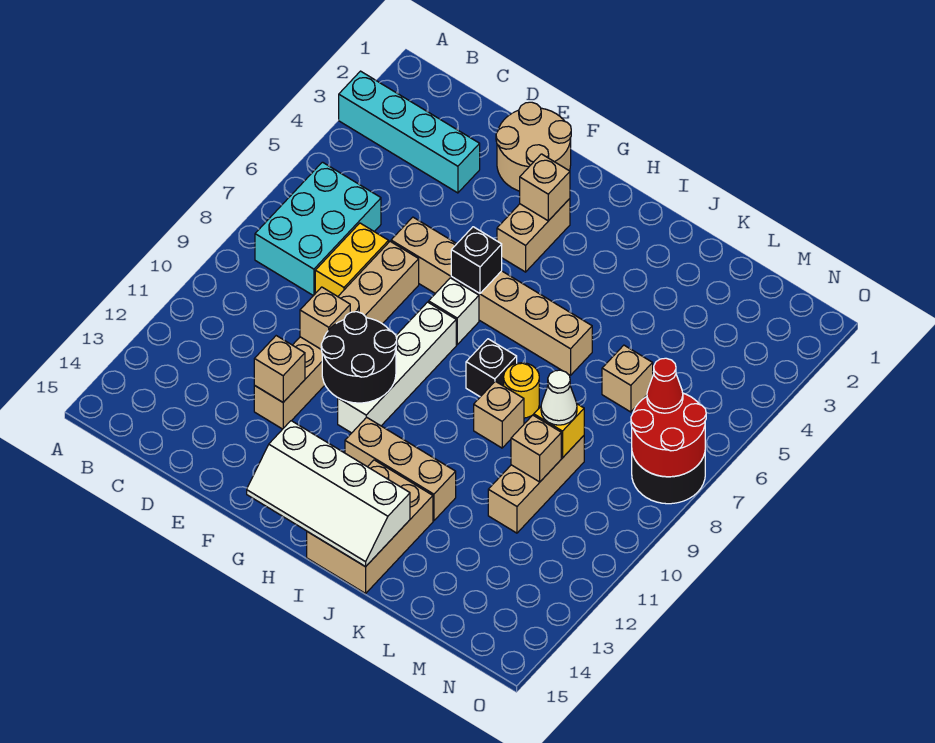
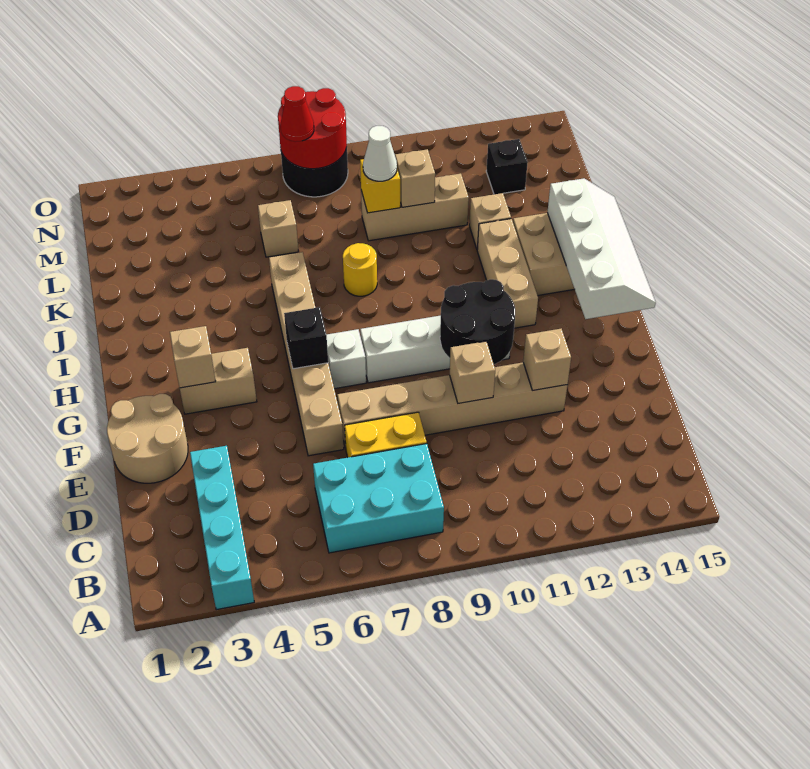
black brick I8 level 1 -> black brick M13 level 1
tan brick J9 level 1 -> tan brick K12 level 1

